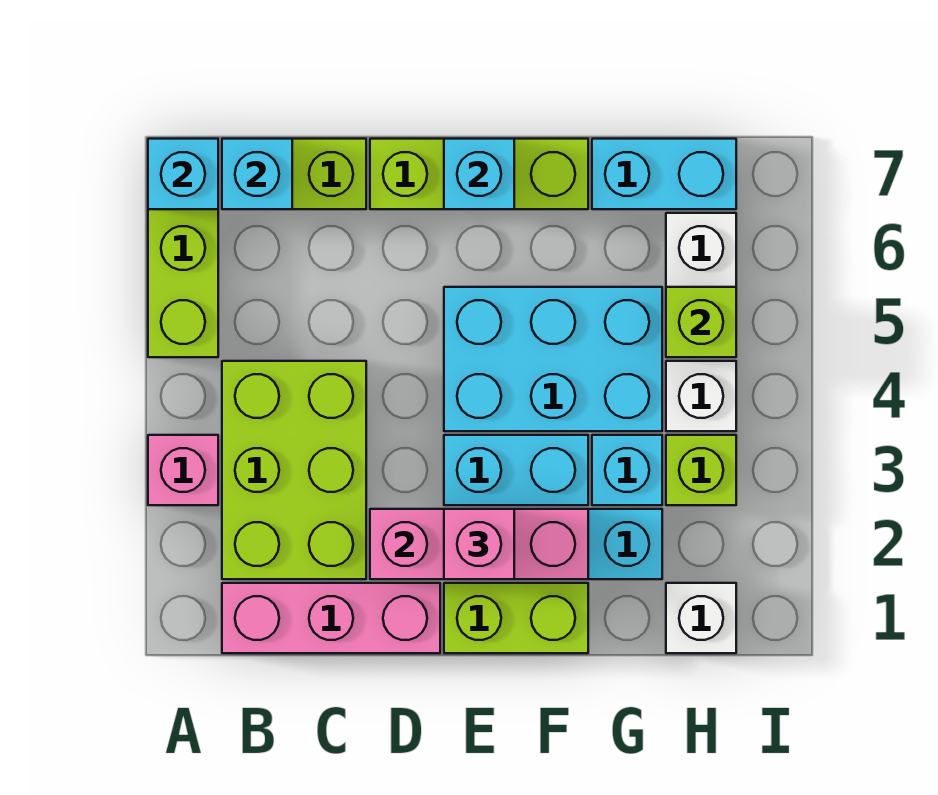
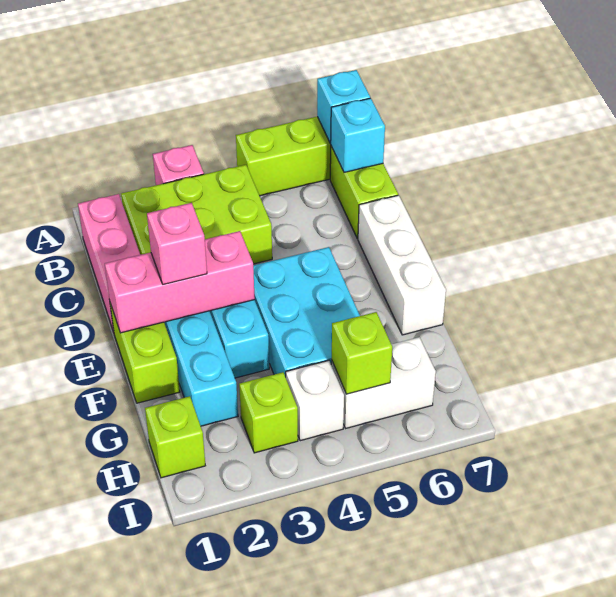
pink brick D2:F2 level 2 -> pink brick E1:E3 level 2
lime brick D7:F7 level 1 -> white brick D7:F7 level 1
cyan brick E7 level 2 -> none
cyan brick G3 level 1 -> none
cyan brick G7:H7 level 1 -> none
white brick H1 level 1 -> lime brick H1 level 1

